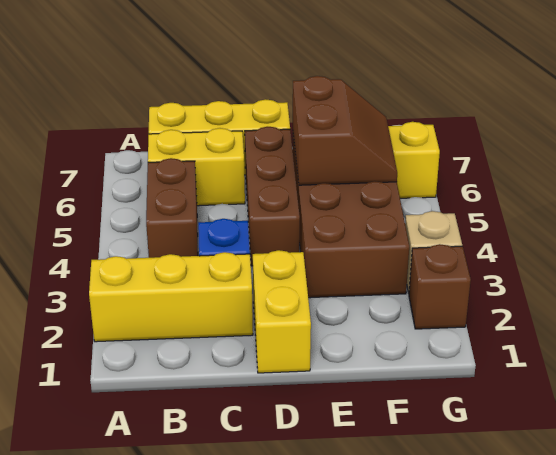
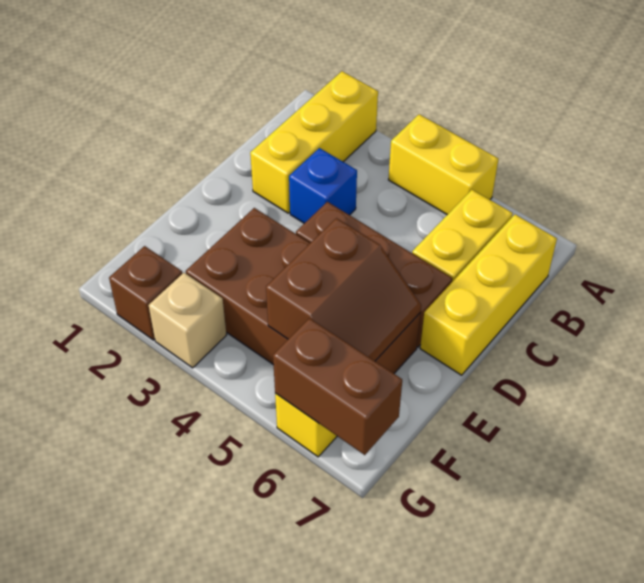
brown brick B4:B5 level 1 -> brown brick G6:G7 level 2
yellow brick D1:D2 level 1 -> yellow brick A4:A5 level 1
brown slope E5:F6 level 2 top E -> brown slope E5:F6 level 2 top 5

